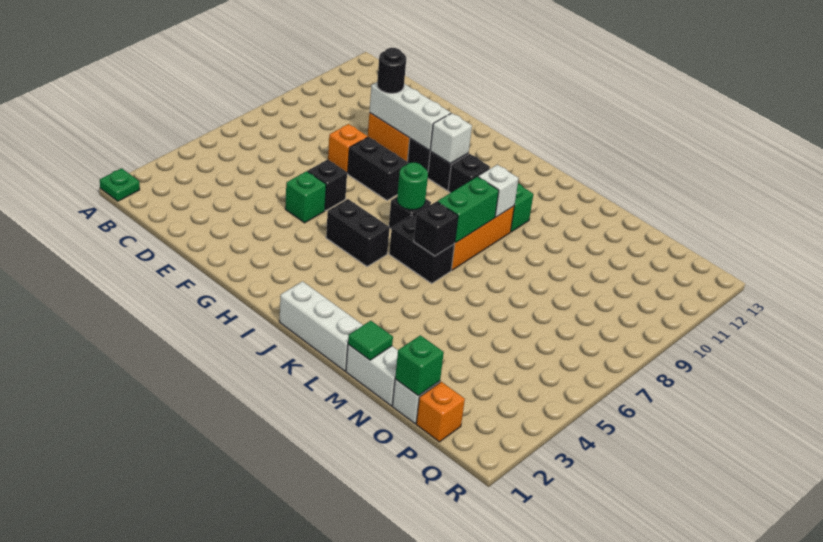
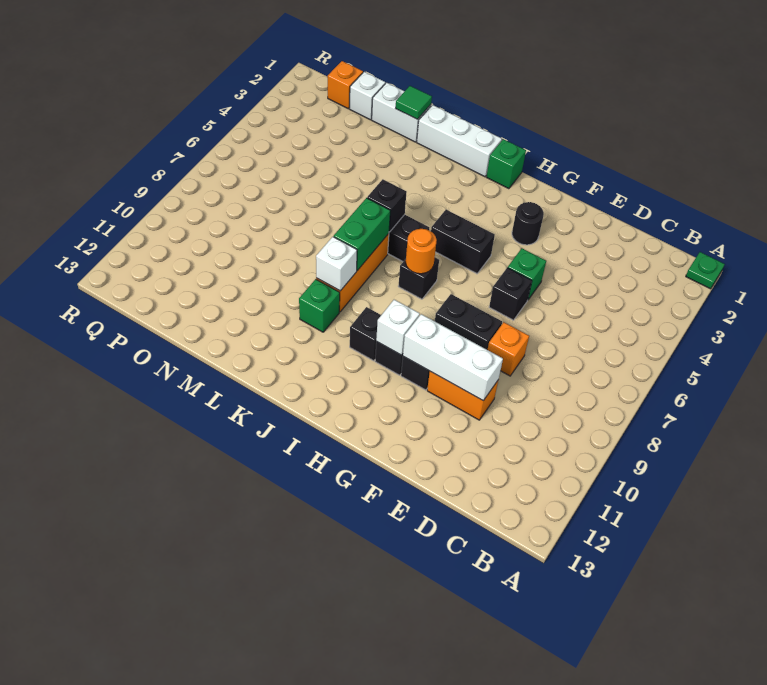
black round brick E10 level 3 -> black round brick G3 level 1
green round brick I7 level 2 -> orange round brick I7 level 2
green brick O1 level 2 -> green brick I1 level 1

